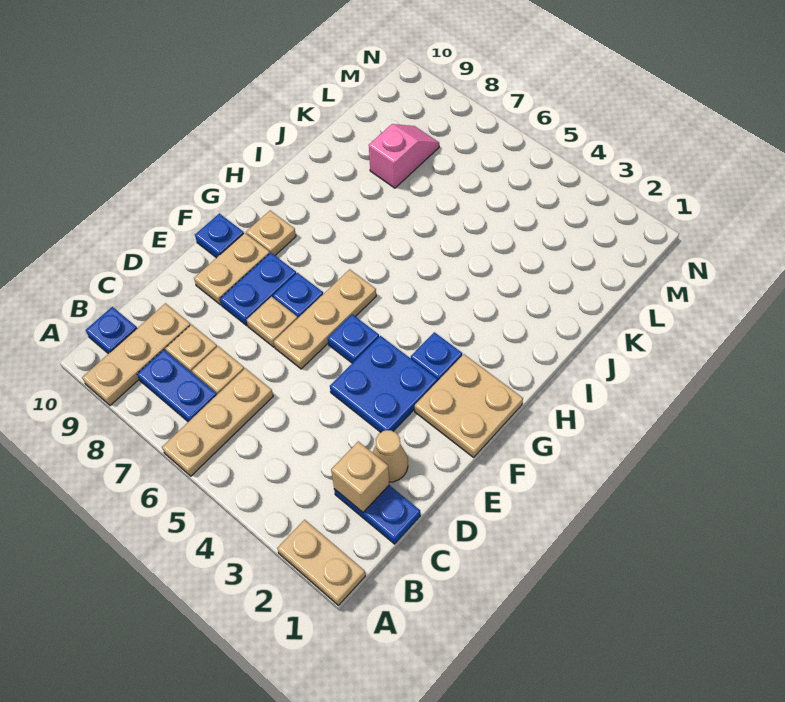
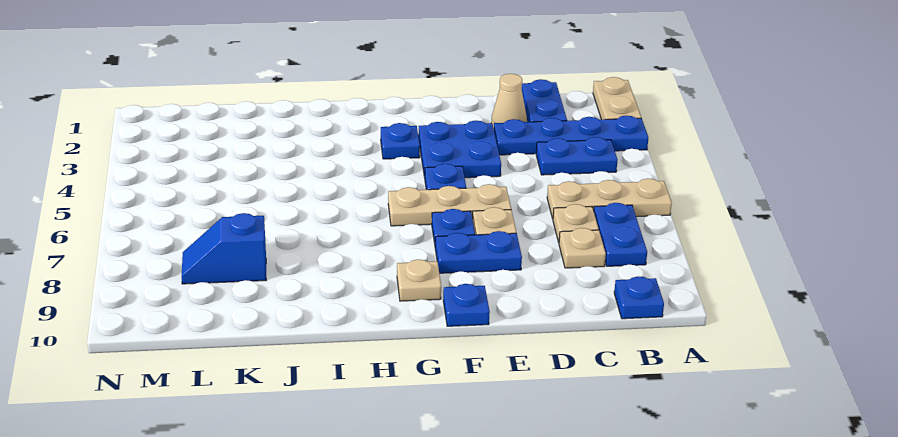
none -> blue plate A3:D3 level 1
tan plate A9:C9 level 1 -> none
none -> blue plate B4:C4 level 1
tan brick C2 level 2 -> none
tan plate E9:F9 level 1 -> none
tan plate F1:G2 level 1 -> none
pink slope K8:L8 level 1 top K -> blue slope K8:L8 level 1 top K

